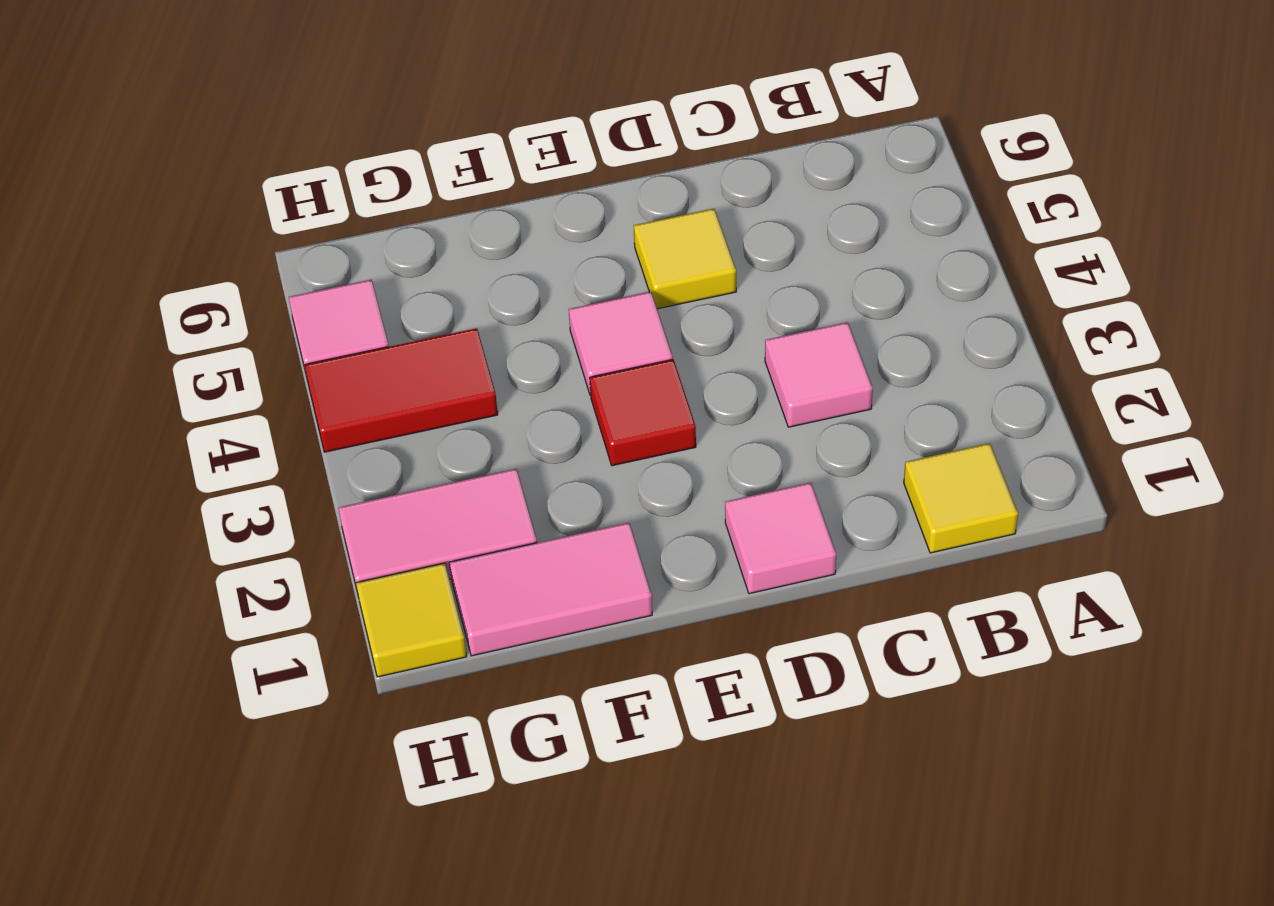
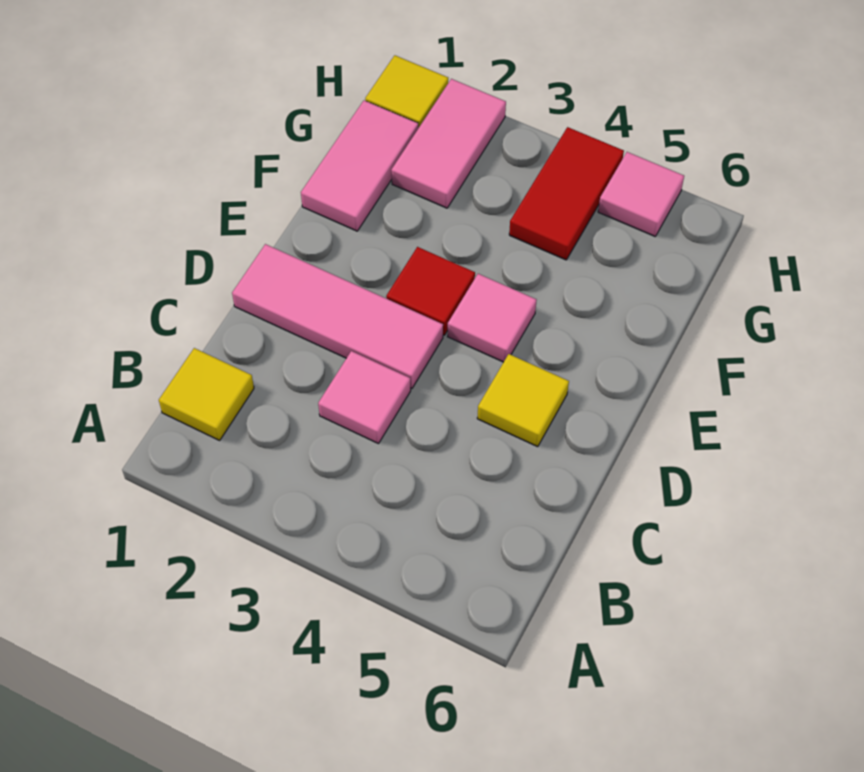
pink tile D1 level 1 -> pink tile D1:D3 level 1

